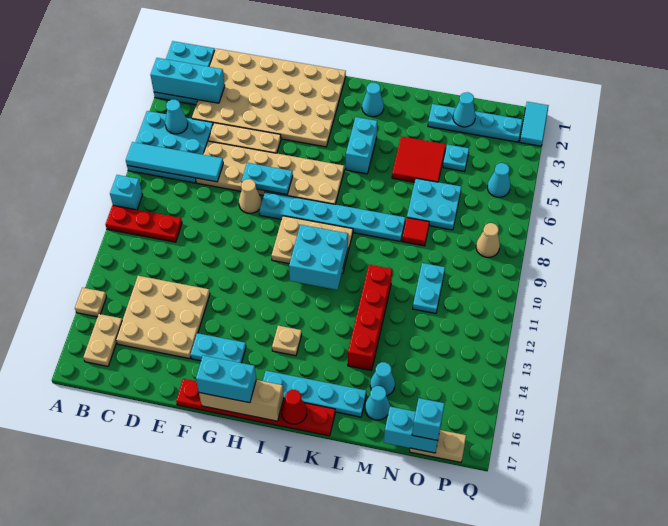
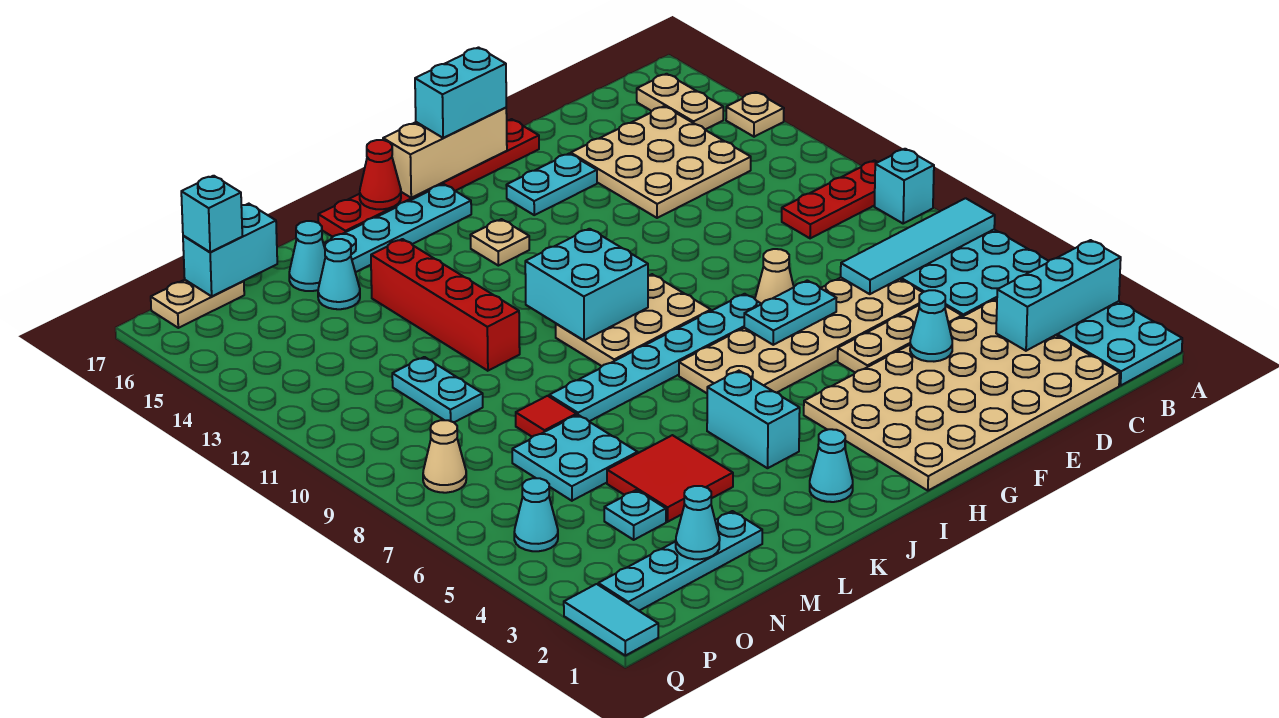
cyan cone B5 level 2 -> cyan cone E4 level 2

